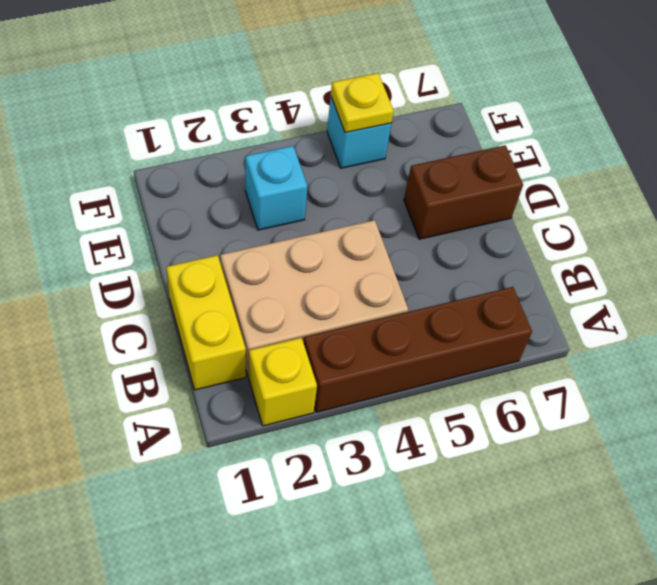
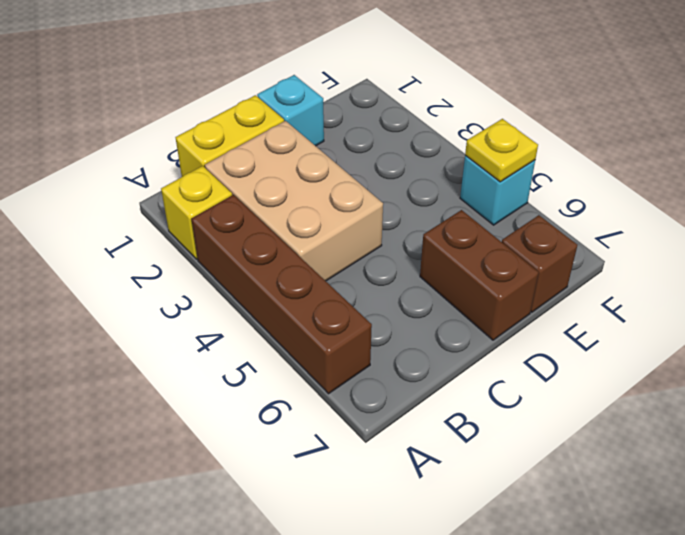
cyan brick E3 level 1 -> cyan brick D1 level 1
none -> brown brick E7 level 1

